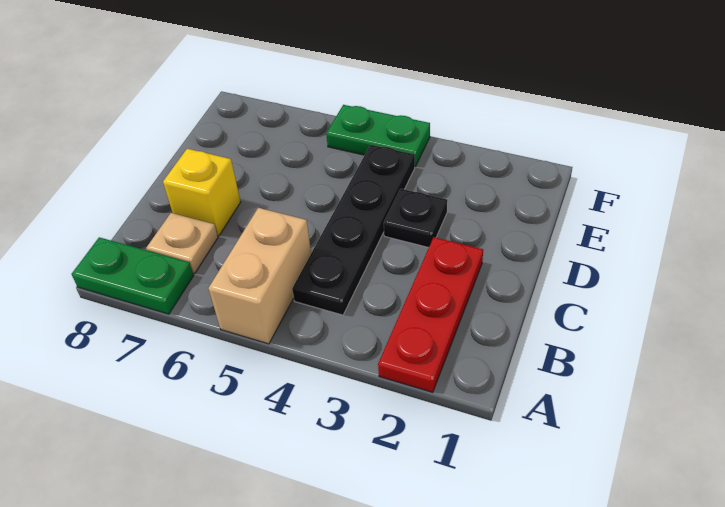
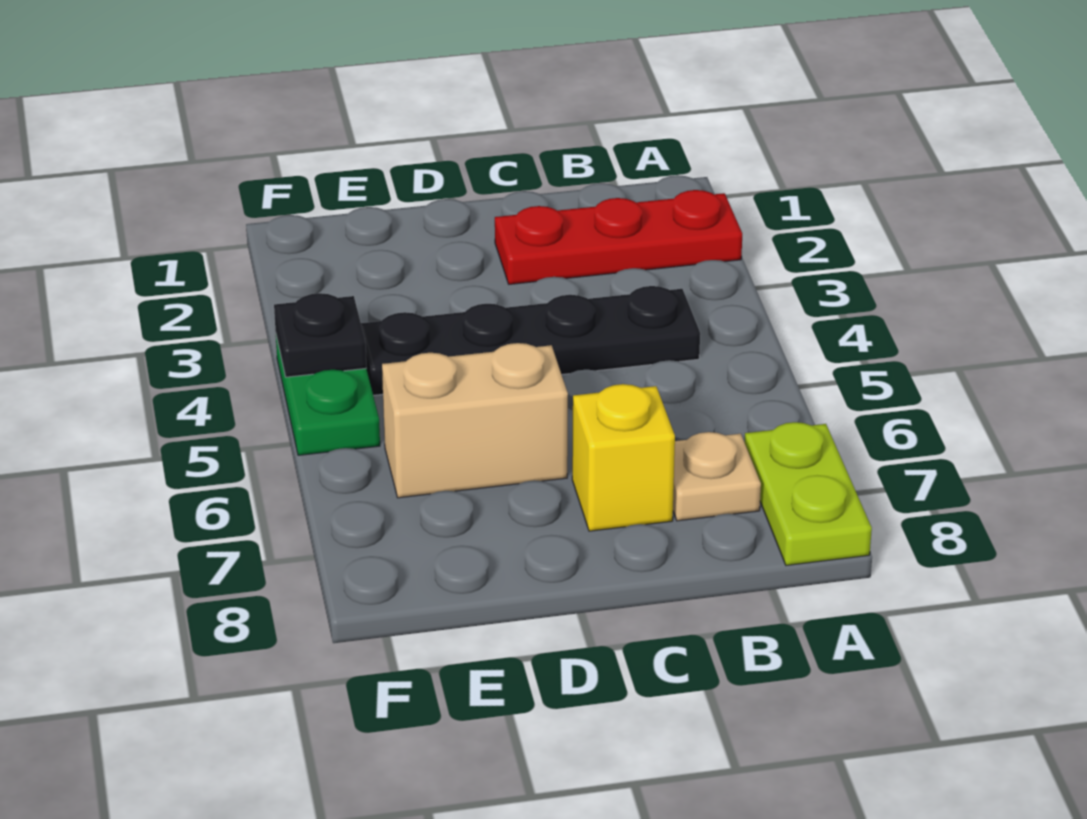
tan brick A5:B5 level 1 -> tan brick D6:E6 level 1
green plate A7:A8 level 1 -> lime plate A7:A8 level 1
black plate D3 level 1 -> black plate F4 level 2

